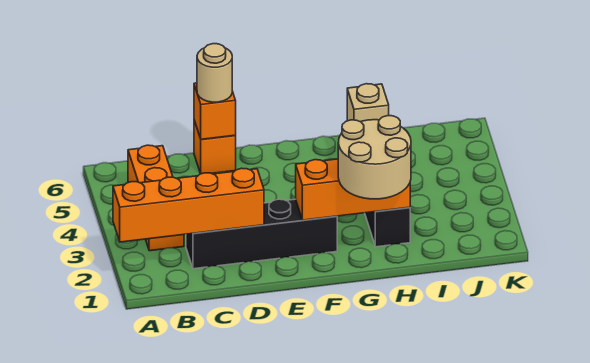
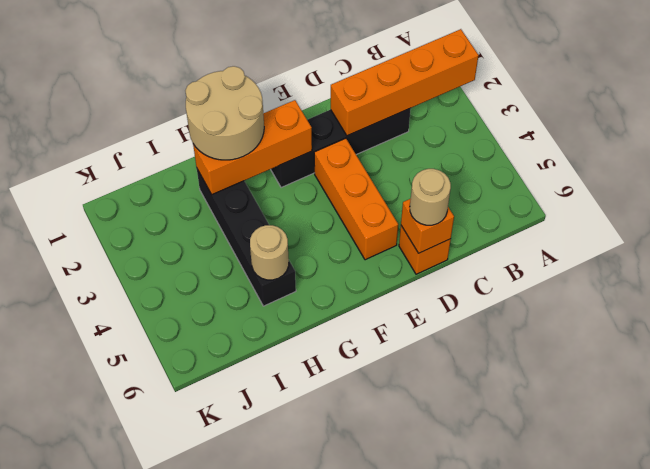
orange brick B3:B5 level 1 -> orange brick E3:E5 level 1
tan brick H5 level 2 -> tan round brick H5 level 2

